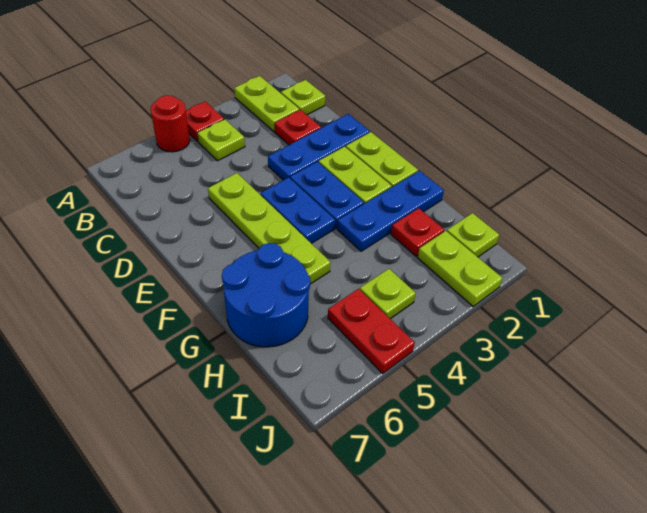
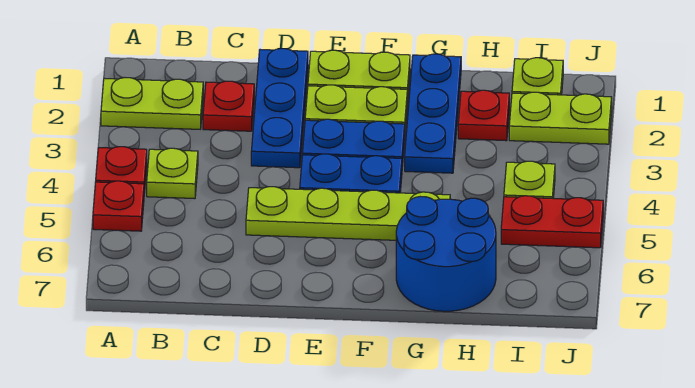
red round brick A5 level 1 -> red plate A5 level 1
lime plate B1 level 1 -> none

